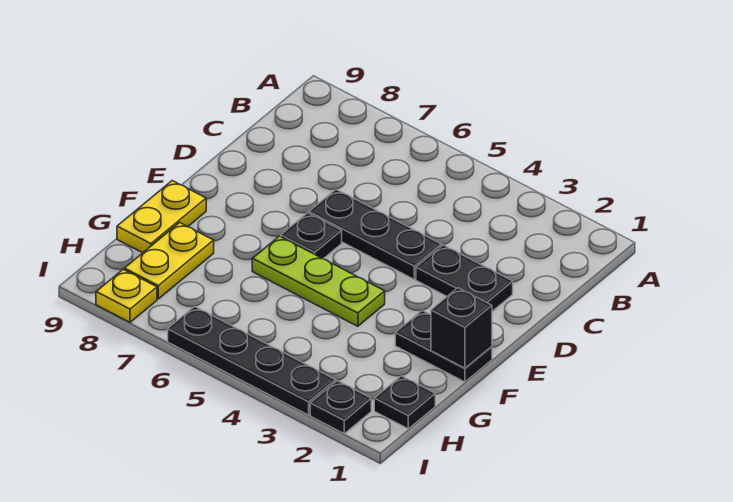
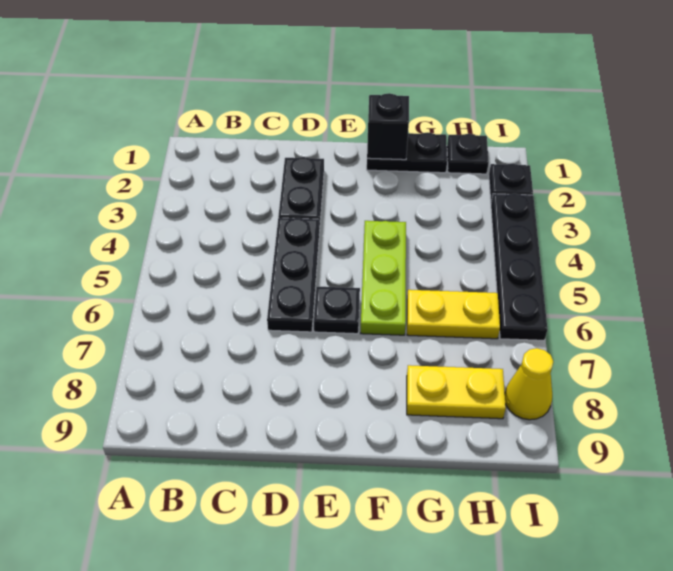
black plate F1:F2 level 1 -> black plate F1:G1 level 1
yellow plate F9:G9 level 1 -> yellow plate G6:H6 level 1
yellow plate I8 level 1 -> yellow cone I8 level 1

